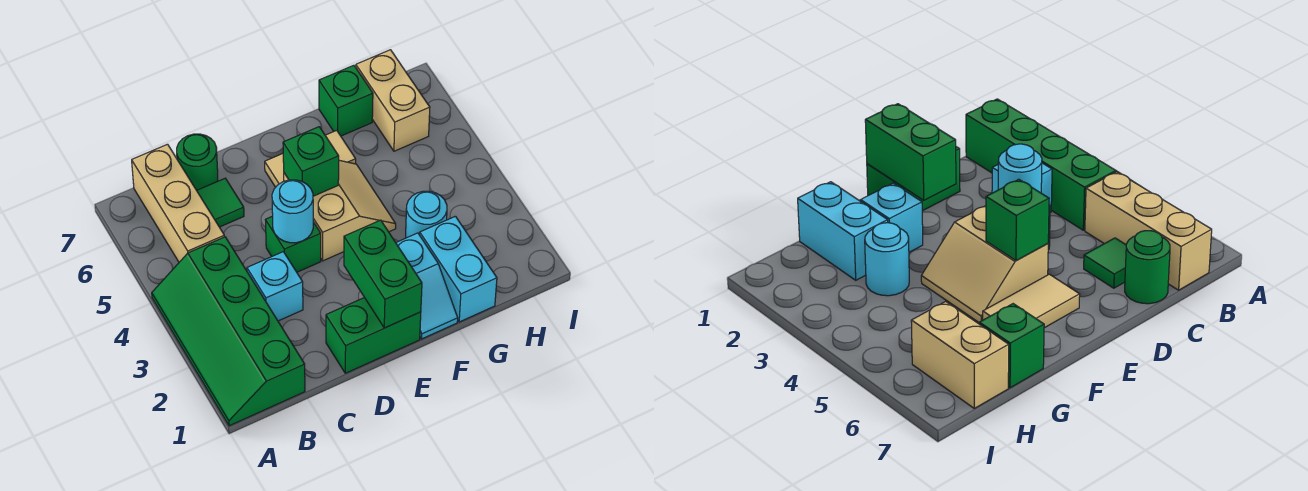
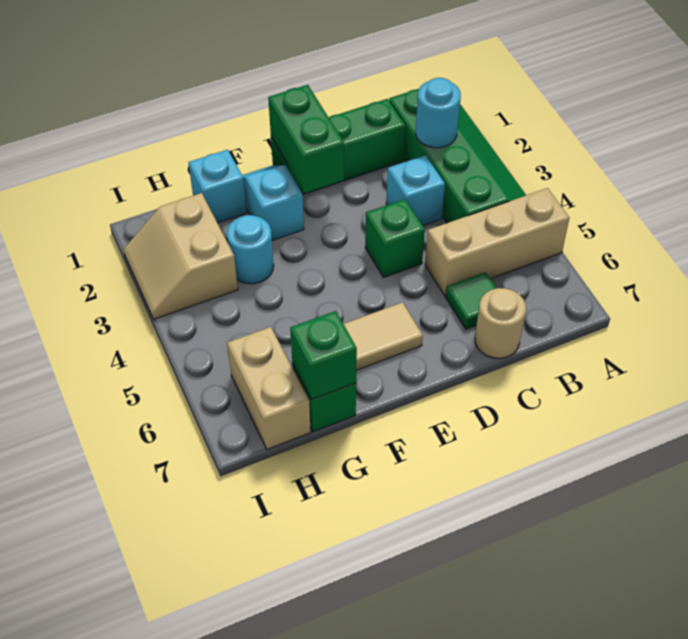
tan brick B5:B7 level 1 -> tan brick A5:C5 level 1
green round brick C7 level 1 -> tan round brick C7 level 1
green brick D1:E1 level 1 -> green brick C1:E1 level 1
cyan round brick D4 level 2 -> cyan round brick B2 level 2
tan slope E4:F5 level 1 top E -> tan slope H2:I3 level 1 top H
green brick E5 level 2 -> green brick G7 level 2
cyan brick G1:G2 level 1 -> cyan brick G1 level 1

